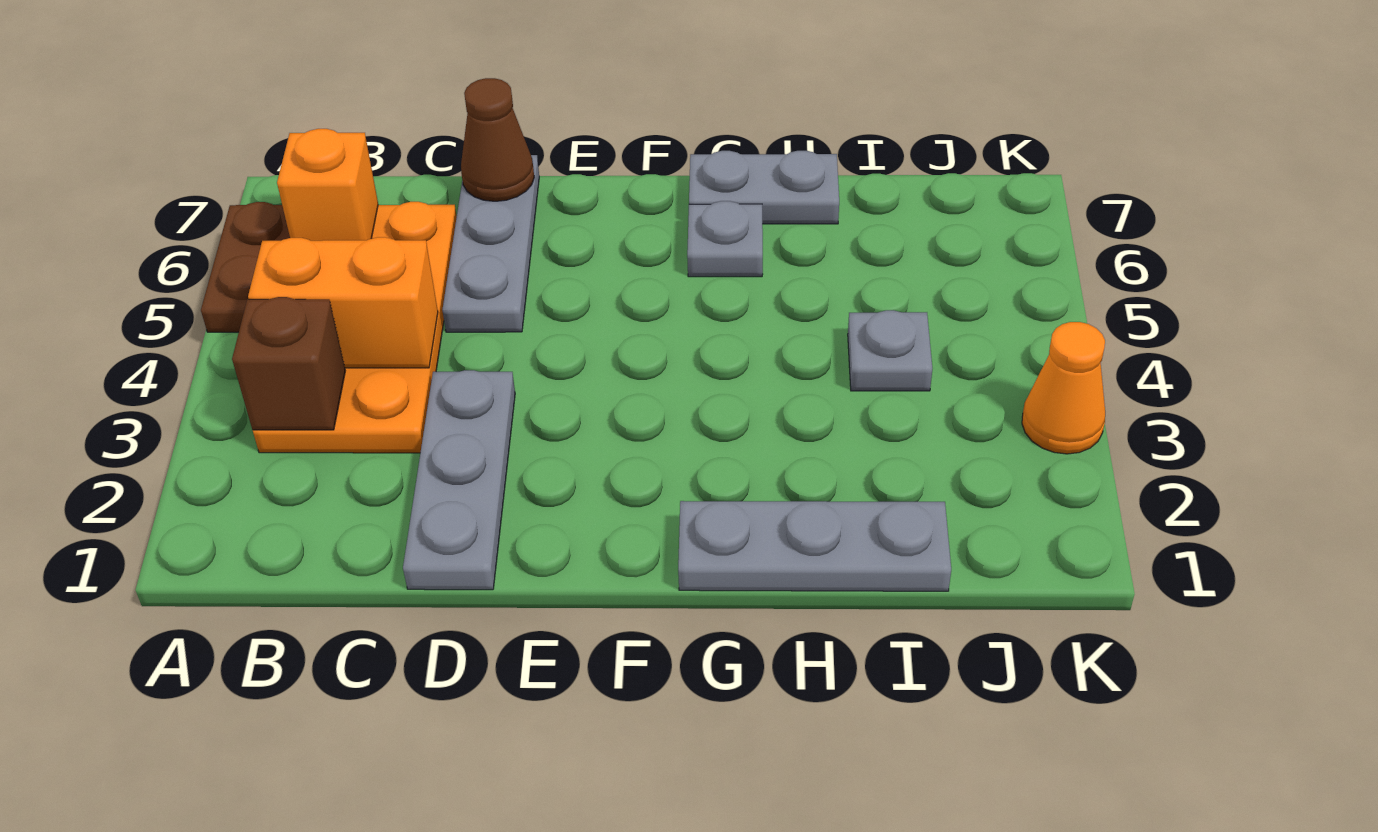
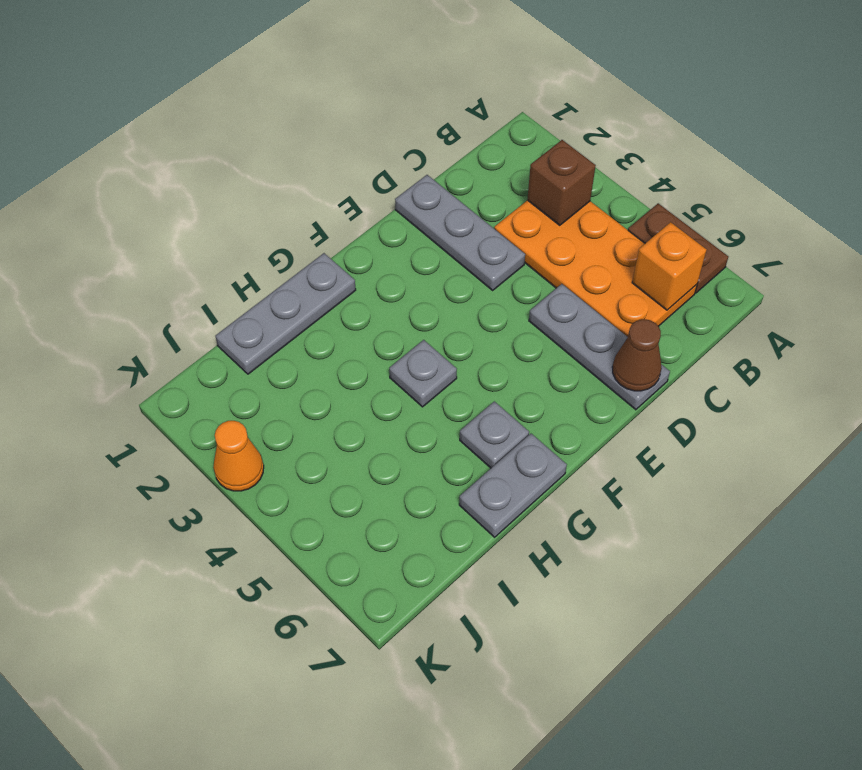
orange brick B4:C4 level 2 -> none
grey plate I4 level 1 -> grey plate G4 level 1

